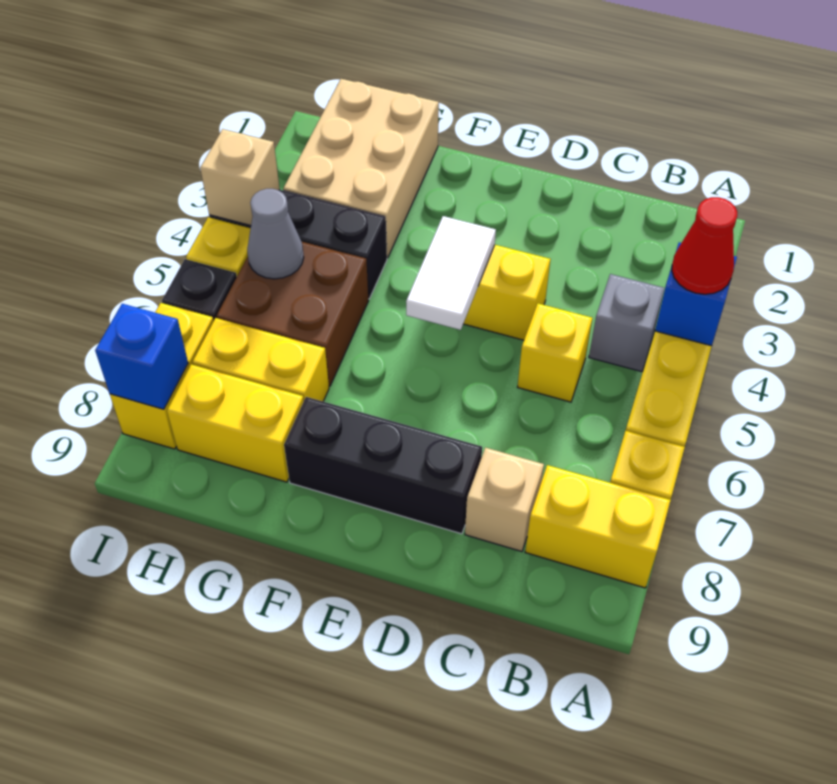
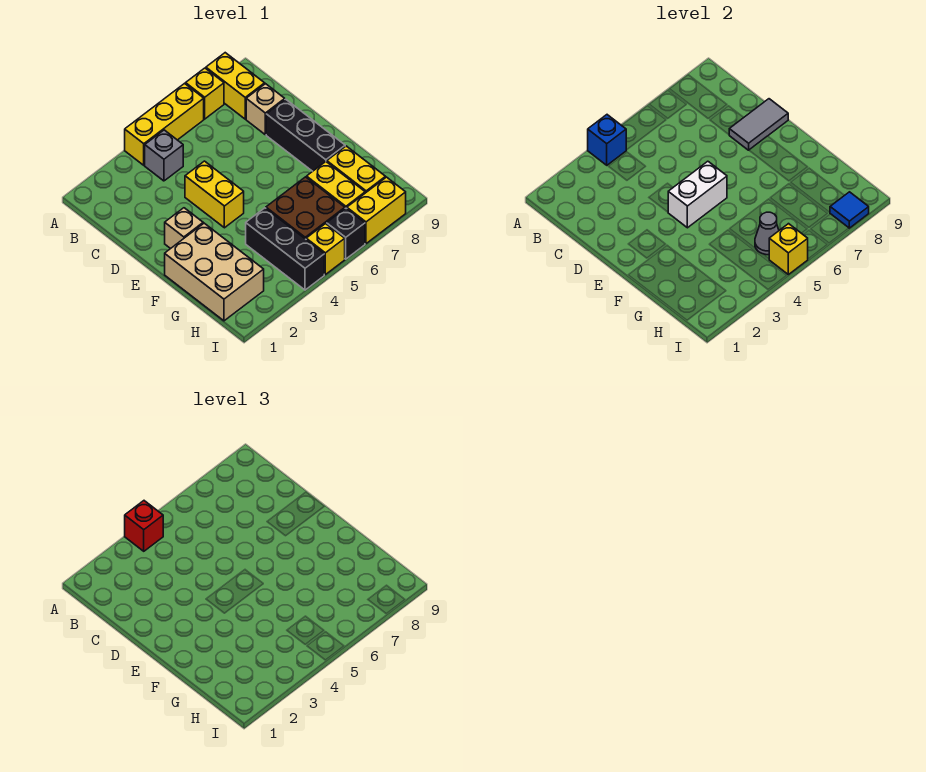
red cone A4 level 3 -> red brick A4 level 3
yellow brick C5 level 1 -> yellow brick I5 level 2
none -> grey tile D8:D9 level 2
white tile E4:E5 level 2 -> white brick E4:E5 level 2
tan brick G1:H3 level 1 -> tan brick F1:H2 level 1
tan brick I4 level 2 -> tan brick E2 level 1
blue brick I8 level 2 -> blue tile I8 level 2

